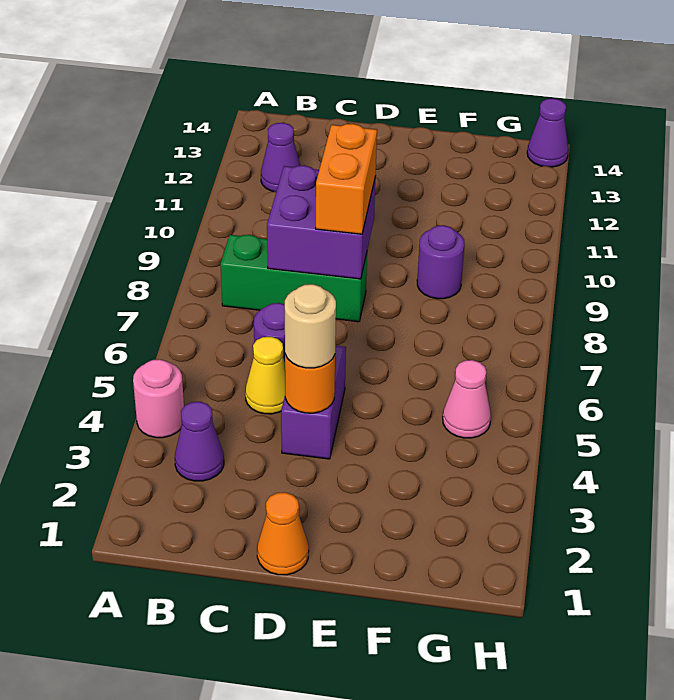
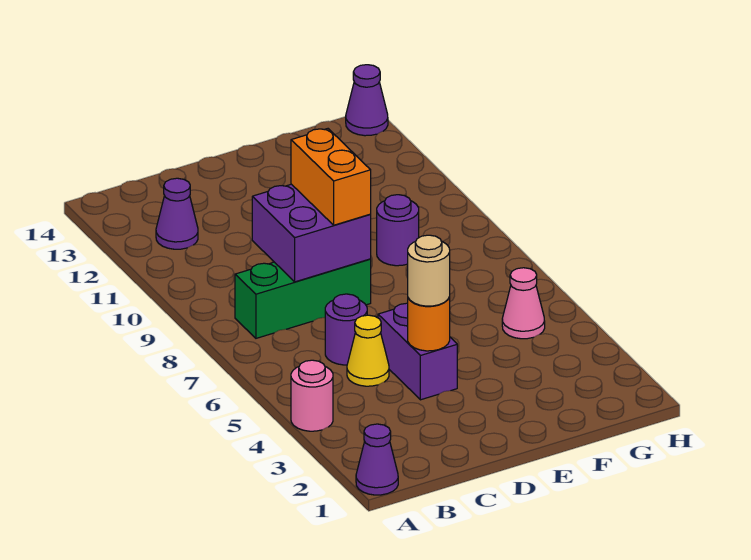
purple cone B3 level 1 -> purple cone A1 level 1
orange cone D1 level 1 -> none

